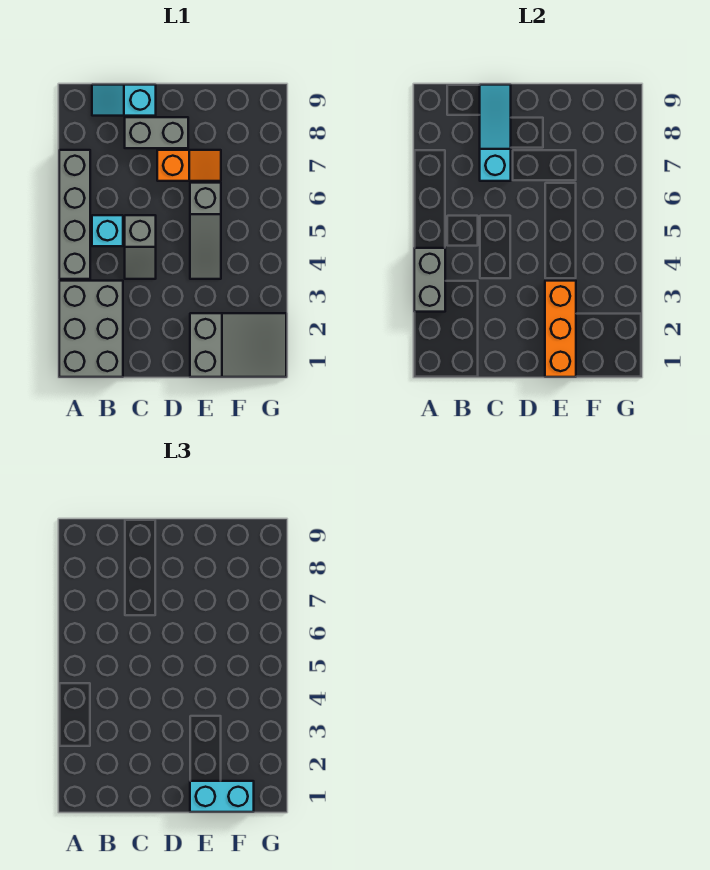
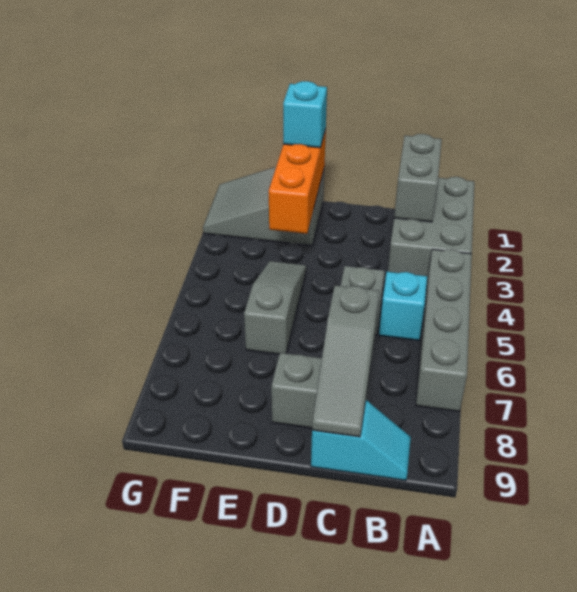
grey brick A3:A4 level 2 -> grey brick B1:B2 level 2
cyan slope C7:C9 level 2 top 7 -> grey slope C7:C9 level 2 top 7
orange slope D7:E7 level 1 top D -> none
cyan brick E1:F1 level 3 -> cyan brick E1 level 3

